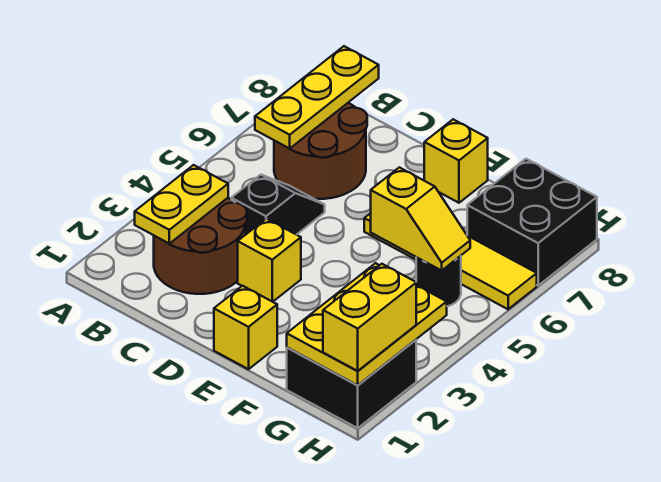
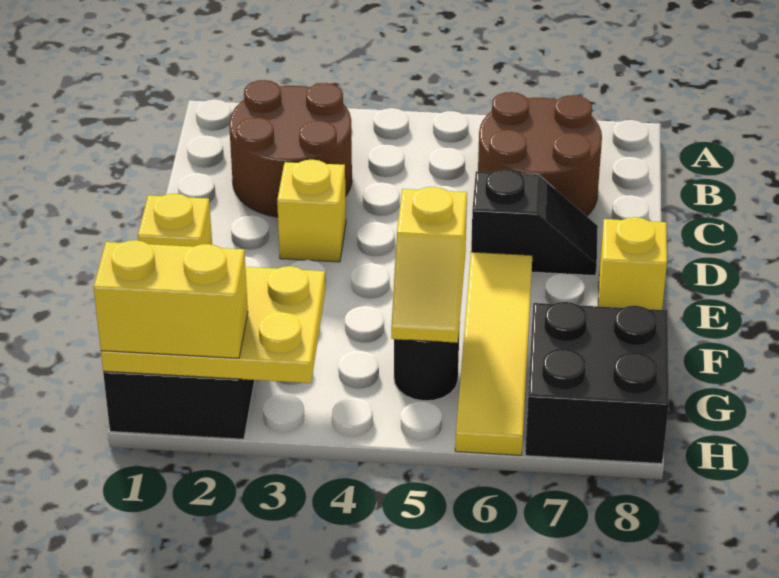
yellow plate B2:B3 level 2 -> none
yellow plate B6:B8 level 2 -> none
black slope C4:C5 level 1 top 4 -> black slope D6:D7 level 1 top 6

